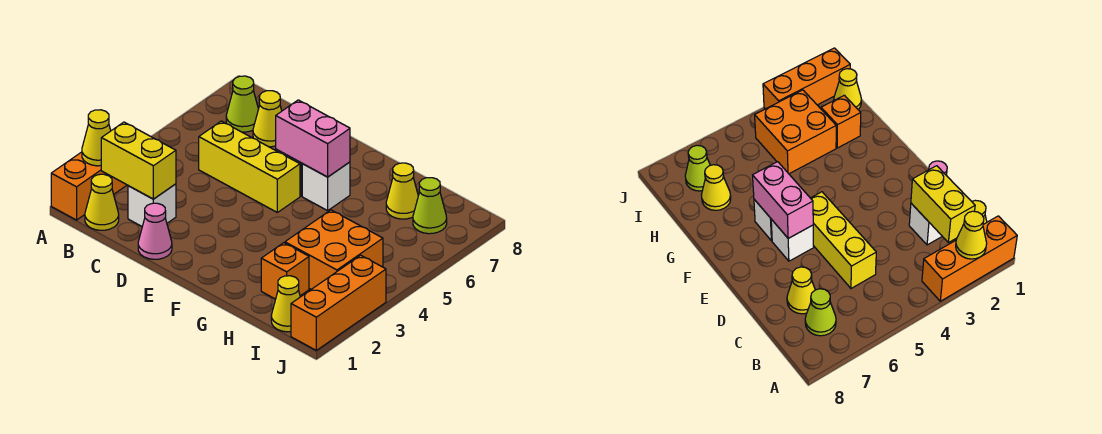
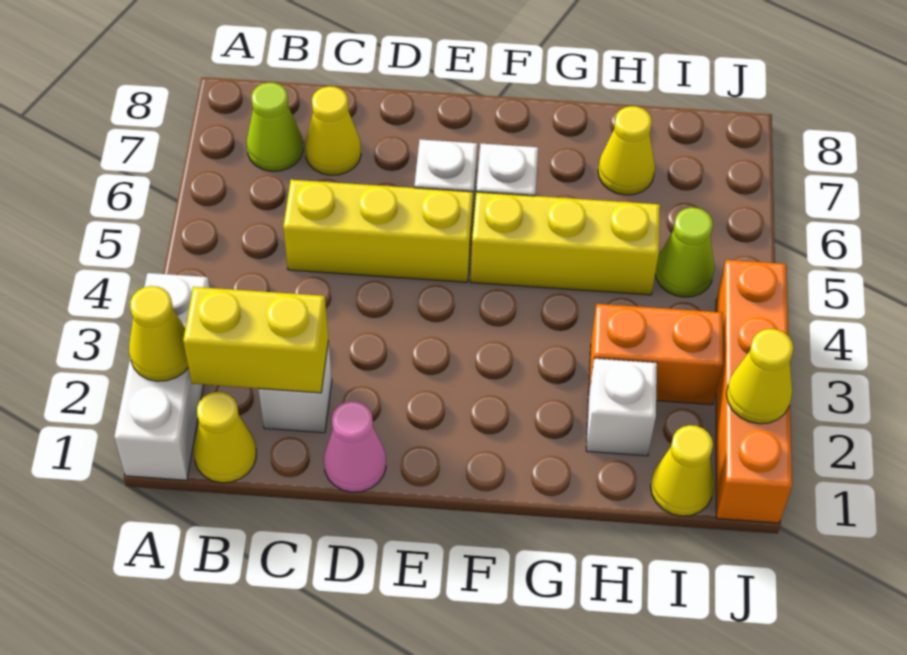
orange brick A1:A3 level 1 -> white brick A1:A3 level 1
pink brick E6:F6 level 2 -> none
none -> yellow brick F5:H5 level 1
orange brick H2 level 1 -> white brick H2 level 1
orange brick H3:I4 level 1 -> orange brick H3:I3 level 1
lime cone I7 level 1 -> lime cone I5 level 1
orange brick J1:J3 level 1 -> orange brick J1:J4 level 1
none -> yellow cone J2 level 2

